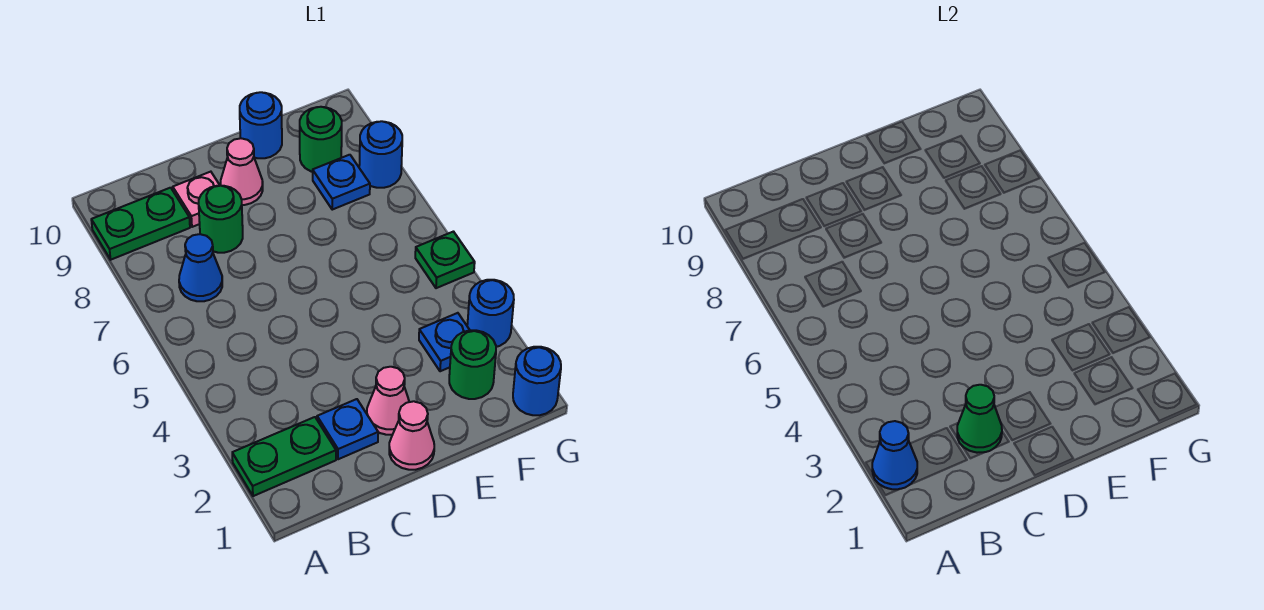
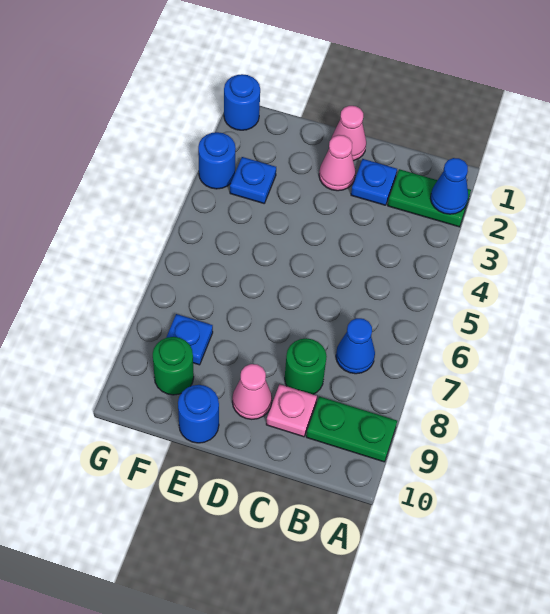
green cone C2 level 2 -> none
green round brick F2 level 1 -> none
green plate G5 level 1 -> none
blue round brick G8 level 1 -> none

